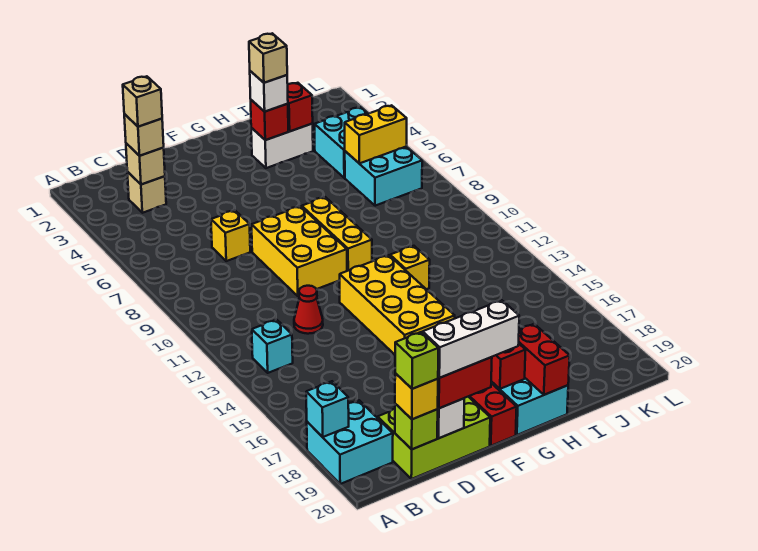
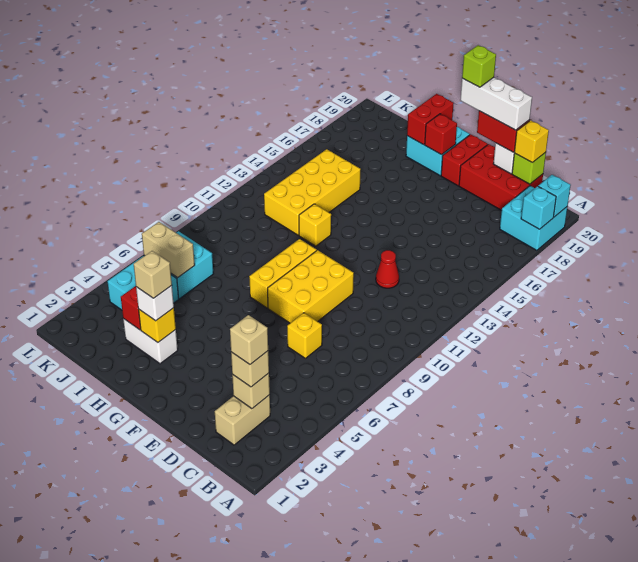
cyan brick B13 level 1 -> cyan brick A19 level 2
tan brick C3 level 1 -> tan brick C2:C3 level 1
lime brick C19:E20 level 1 -> red brick C19:E20 level 1
lime brick C20 level 4 -> lime brick F20 level 5
yellow brick F12:G15 level 1 -> yellow brick I12:J15 level 1
red brick H3 level 2 -> yellow brick H3 level 2
yellow brick J6:K6 level 2 -> tan brick J6:K6 level 2

